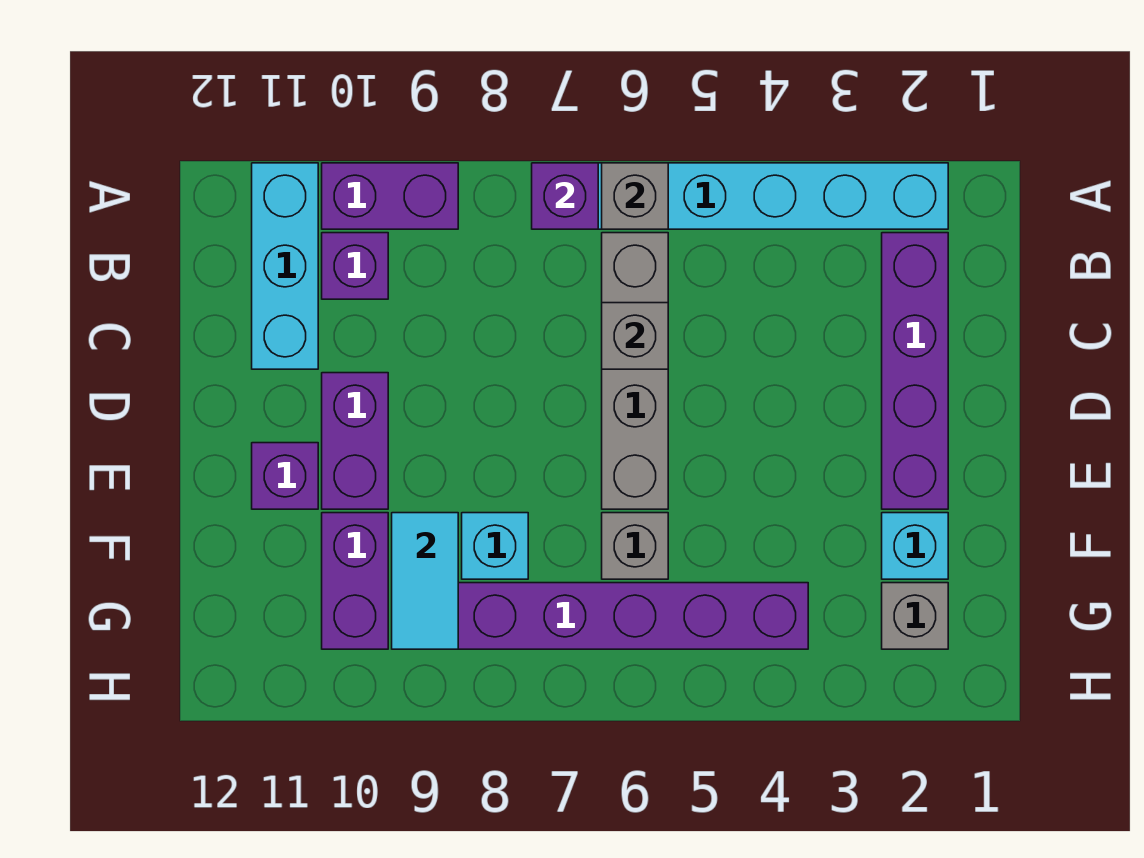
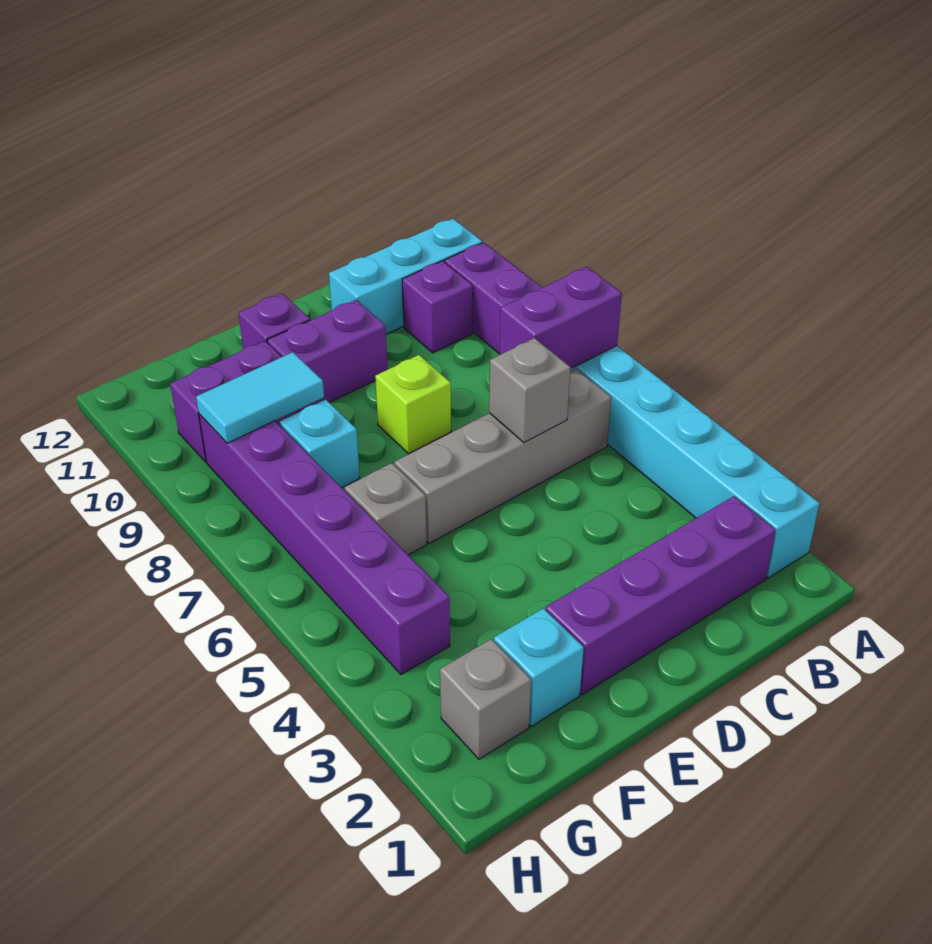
grey brick A6 level 2 -> none
purple brick A7 level 2 -> purple brick A7:B7 level 2
none -> lime brick D8 level 1

